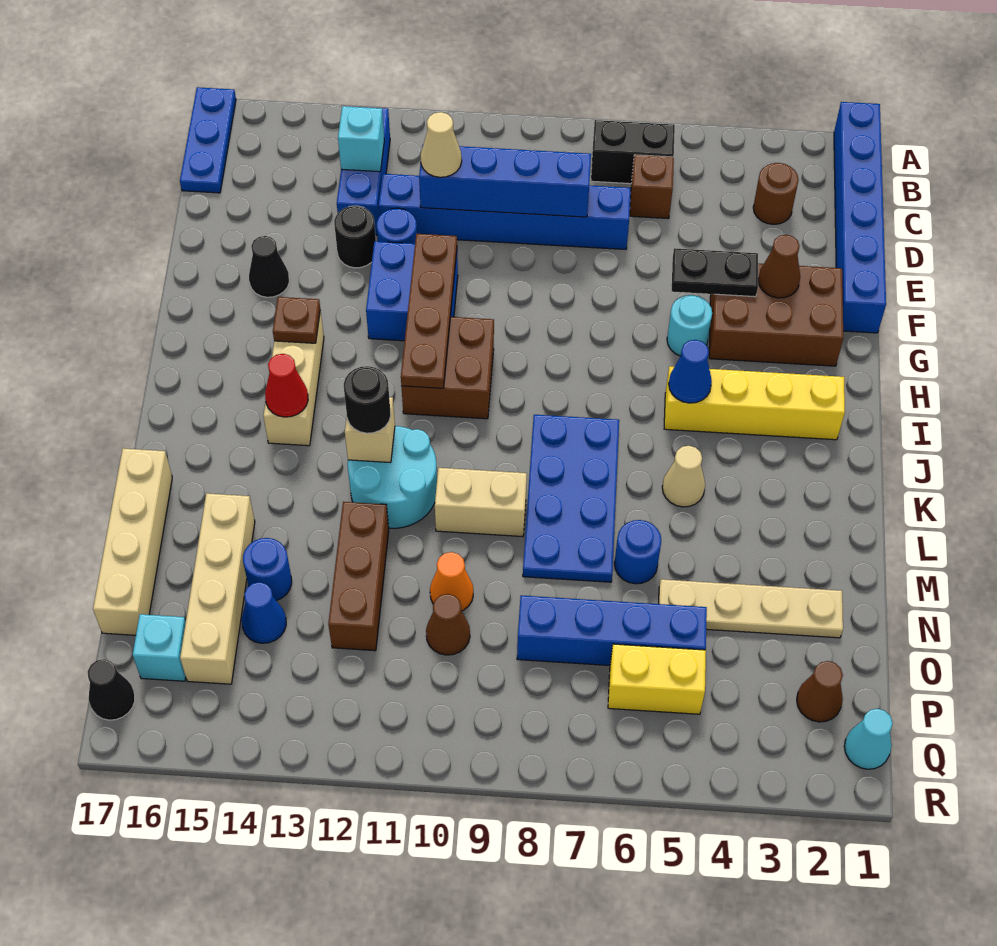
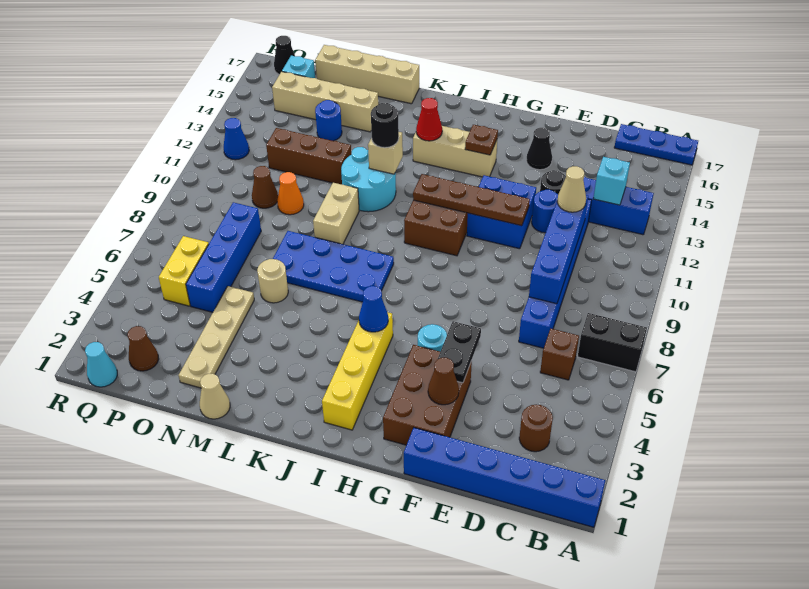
black brick B6:B7 level 1 -> black brick A7:B7 level 1
tan cone K5 level 1 -> tan cone M1 level 1
blue round brick M6 level 1 -> tan round brick M6 level 1
blue cone O14 level 1 -> blue cone Q12 level 1

